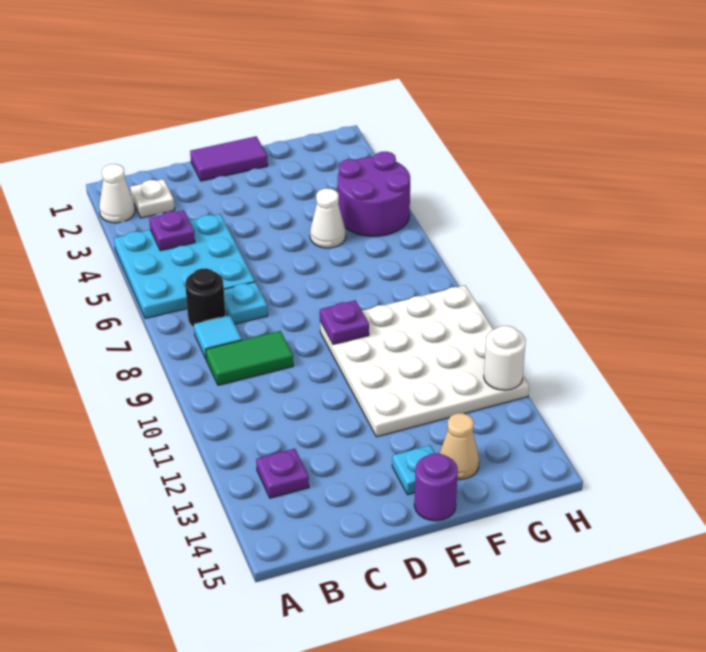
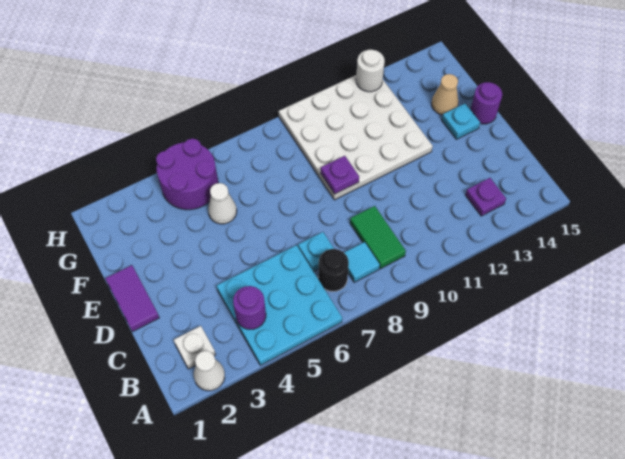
purple plate B4 level 2 -> purple round brick B4 level 2

